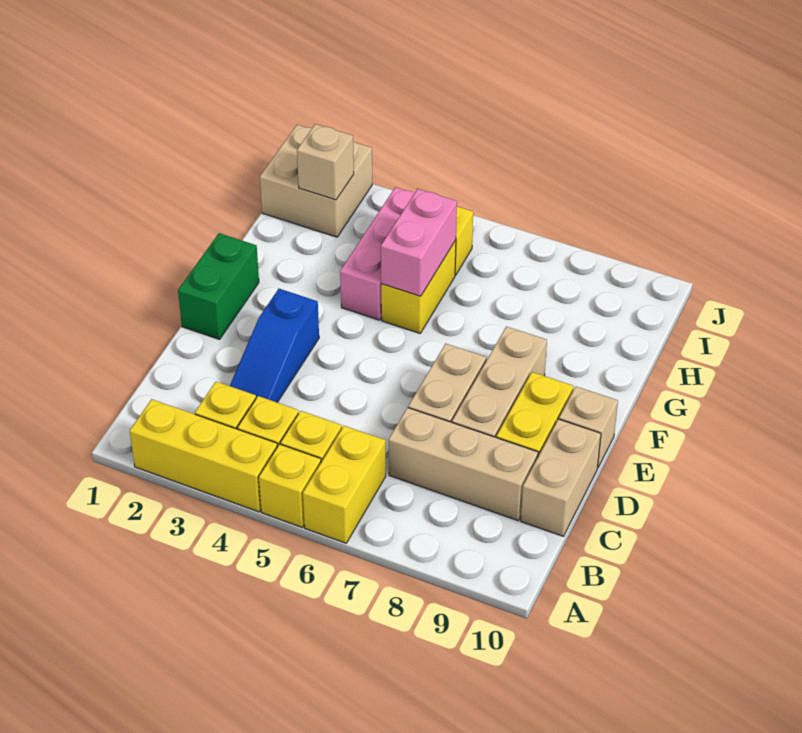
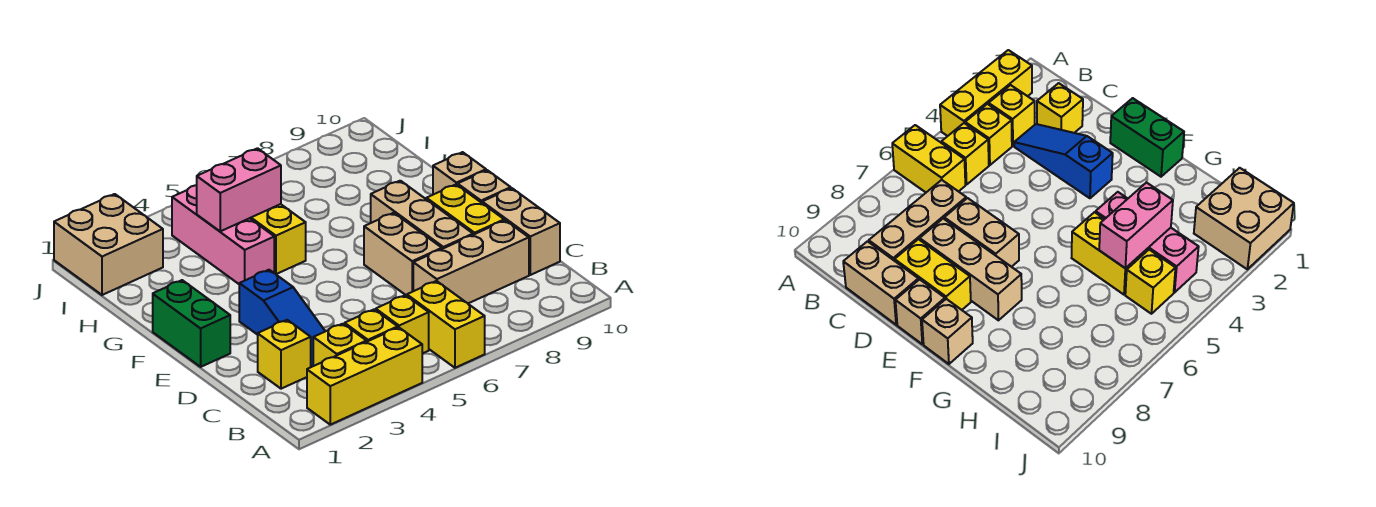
yellow brick A5 level 1 -> yellow brick C2 level 1
pink brick G5:H5 level 2 -> pink brick H4:H5 level 2
tan brick I2 level 2 -> tan brick F10 level 1

